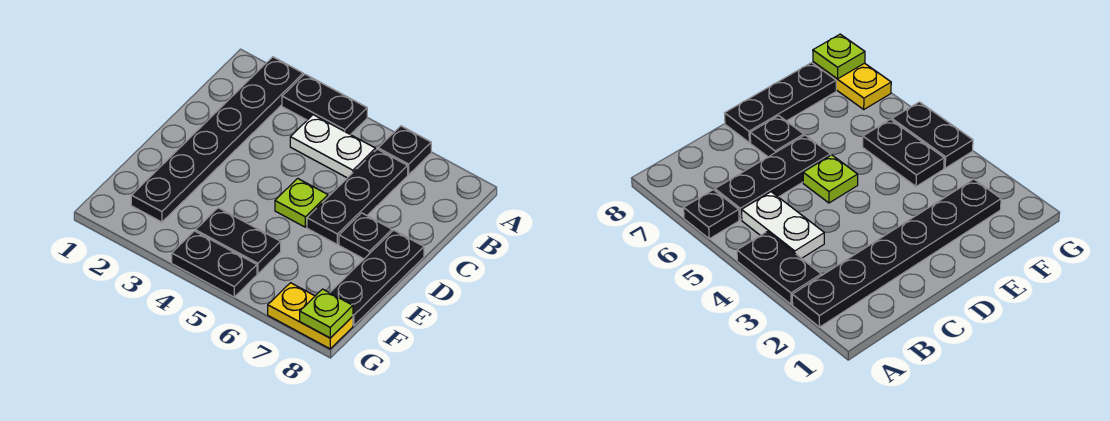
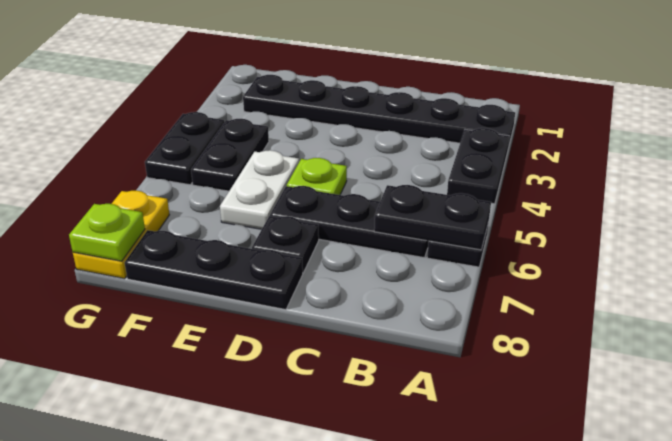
none -> black plate A6:B6 level 2
white plate B4:B5 level 1 -> white plate E5:E6 level 1

